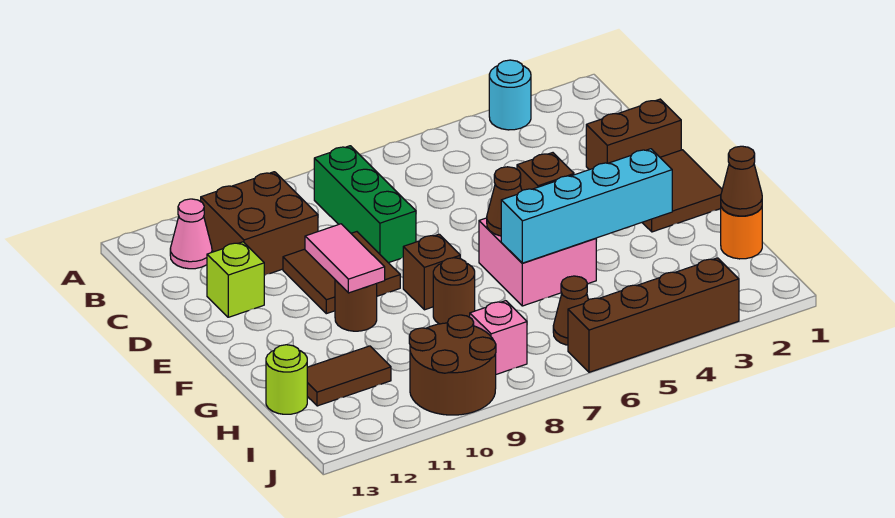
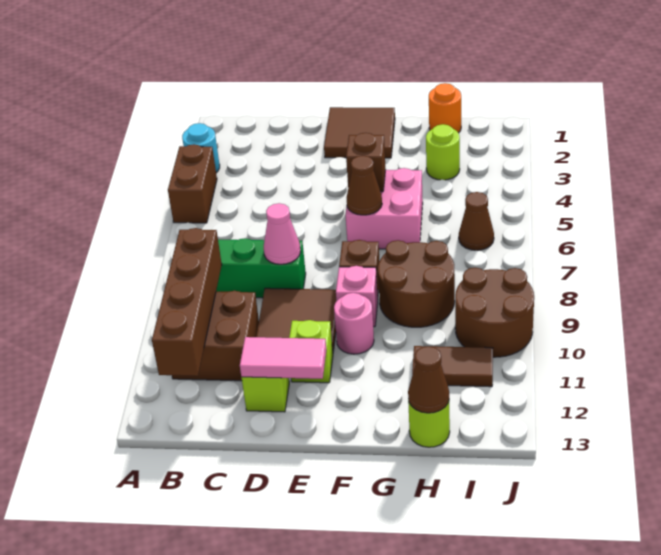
pink cone B12 level 1 -> pink cone D8 level 2
brown brick D1:D2 level 1 -> brown brick A4:A5 level 1
pink tile E10:F10 level 2 -> pink tile D12:E12 level 2
none -> lime brick E11 level 1
brown round brick F10 level 1 -> pink round brick F10 level 1
cyan brick G3:G6 level 2 -> none
brown round brick G8 level 1 -> brown round brick G8:H9 level 1
brown cone H1 level 2 -> brown cone H13 level 2
none -> lime round brick H3 level 1
brown tile H11:H12 level 1 -> brown tile H11:I11 level 1
pink brick I8 level 1 -> pink brick F9 level 1
brown brick J3:J6 level 1 -> brown brick B9:B12 level 2

